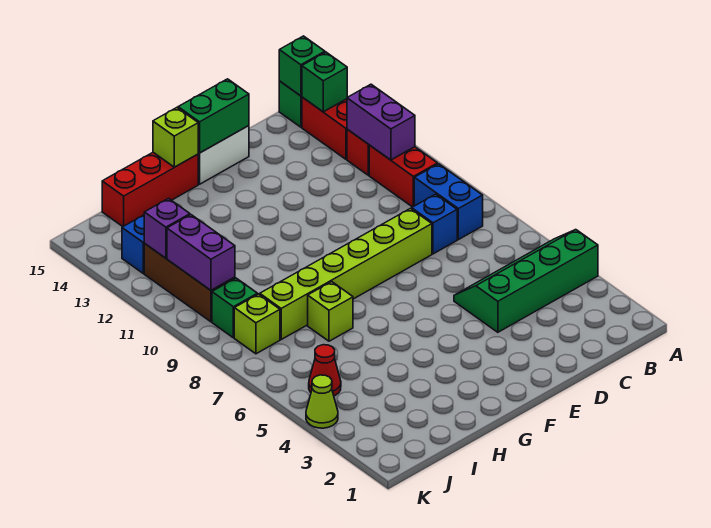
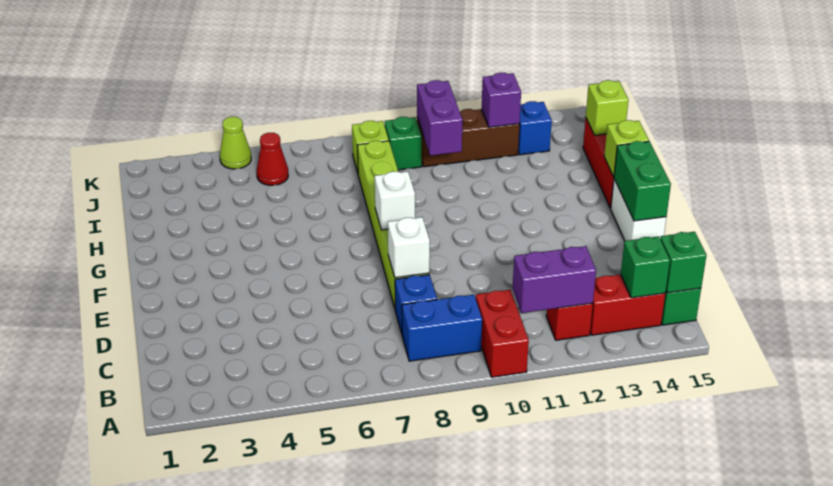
green slope A4:D5 level 1 top 4 -> none
red brick B10:B11 level 1 -> red brick A10:B10 level 1
none -> white brick D8 level 2
none -> white brick F8 level 2
lime brick H7 level 1 -> lime brick I15 level 2
purple brick J10:J11 level 2 -> purple brick I10:J10 level 2

